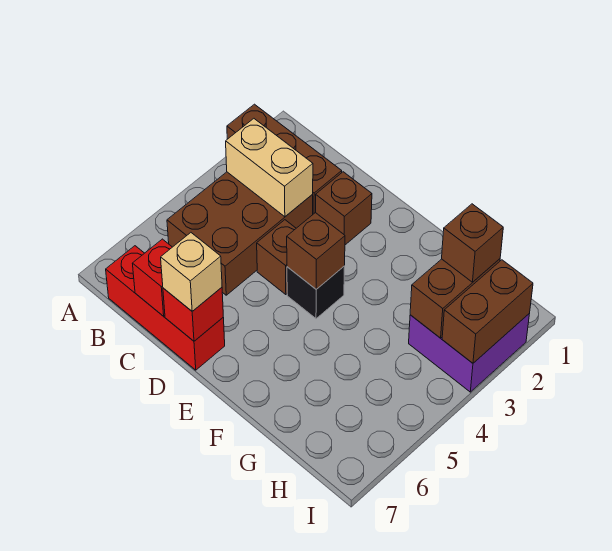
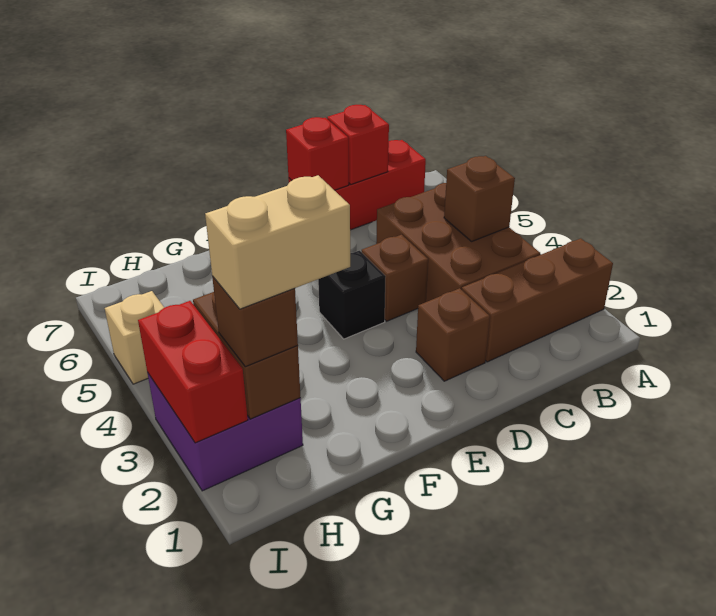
tan brick B3:C3 level 2 -> tan brick G2:H2 level 4
tan brick D7 level 3 -> tan brick I5 level 1
brown brick E4 level 2 -> brown brick B4 level 2
brown brick I2:I3 level 2 -> red brick I2:I3 level 2

